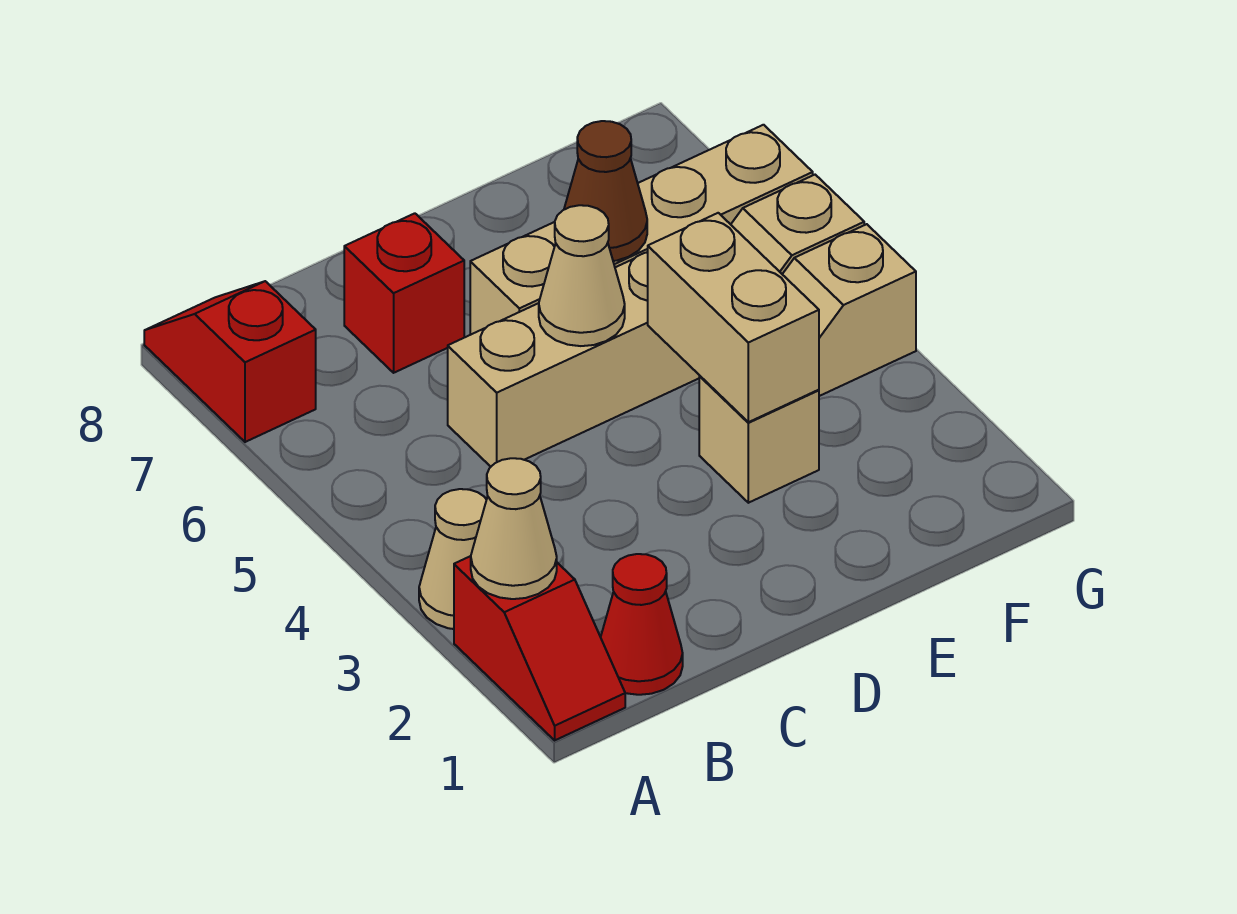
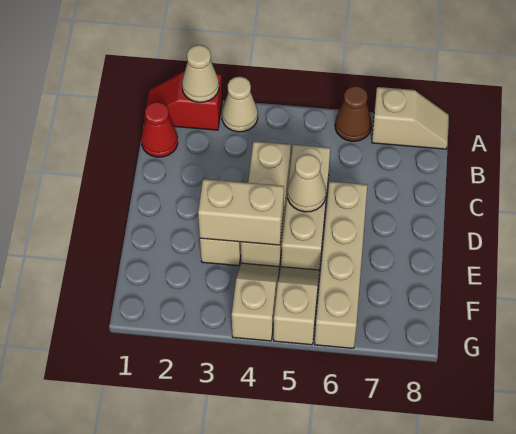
red slope A7:A8 level 1 top 7 -> tan slope A7:A8 level 1 top 7
none -> tan brick C4:E4 level 1
red brick C7 level 1 -> none
brown cone E6 level 2 -> brown cone A6 level 1

